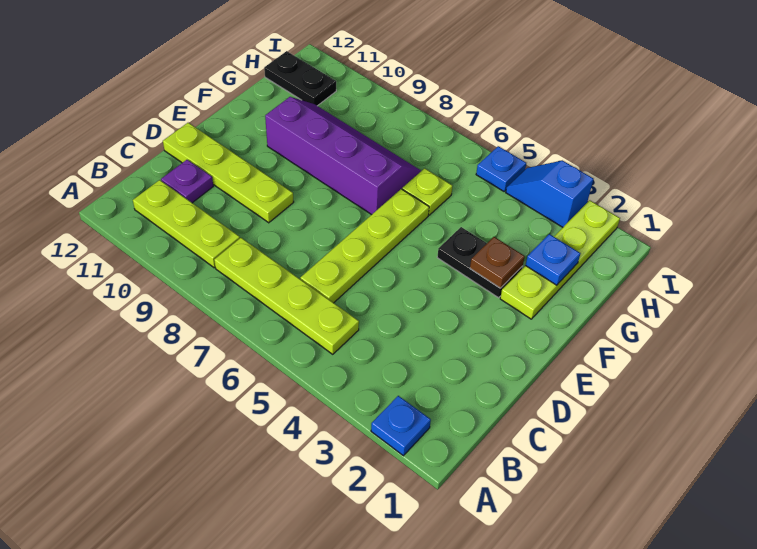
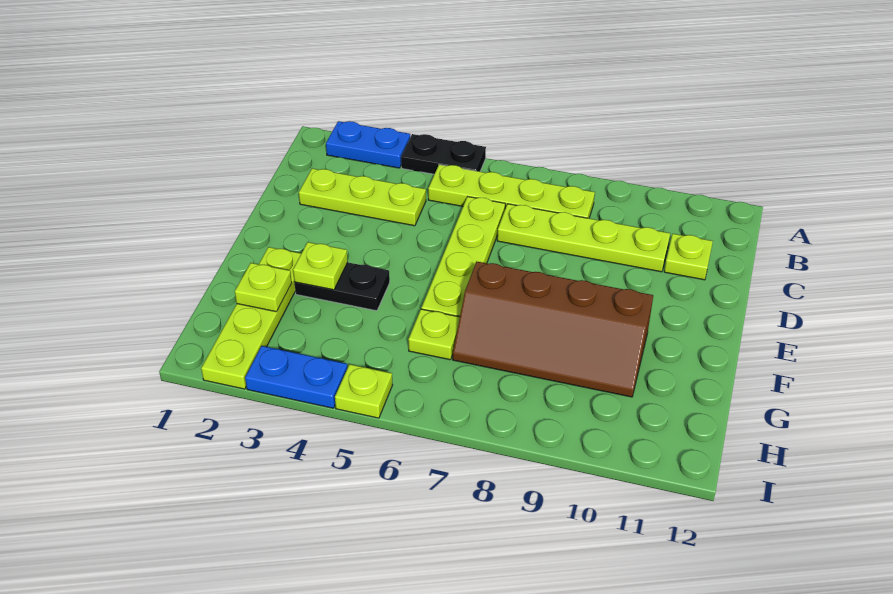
blue plate A2 level 1 -> blue plate A2:A3 level 1
lime plate B9:B11 level 1 -> lime plate C2:C4 level 1
purple plate C11 level 1 -> lime plate C11 level 1
lime plate D9:D12 level 1 -> lime plate C7:C10 level 1
brown plate F3 level 2 -> lime plate F3 level 2
purple slope F7:G10 level 1 top F -> brown slope F7:G10 level 1 top F
blue plate G2 level 2 -> lime plate G2 level 2
black plate H11:H12 level 1 -> black plate A4:A5 level 1
blue slope I3:I4 level 1 top 3 -> blue plate I3:I4 level 1
blue plate I5 level 1 -> lime plate I5 level 1

